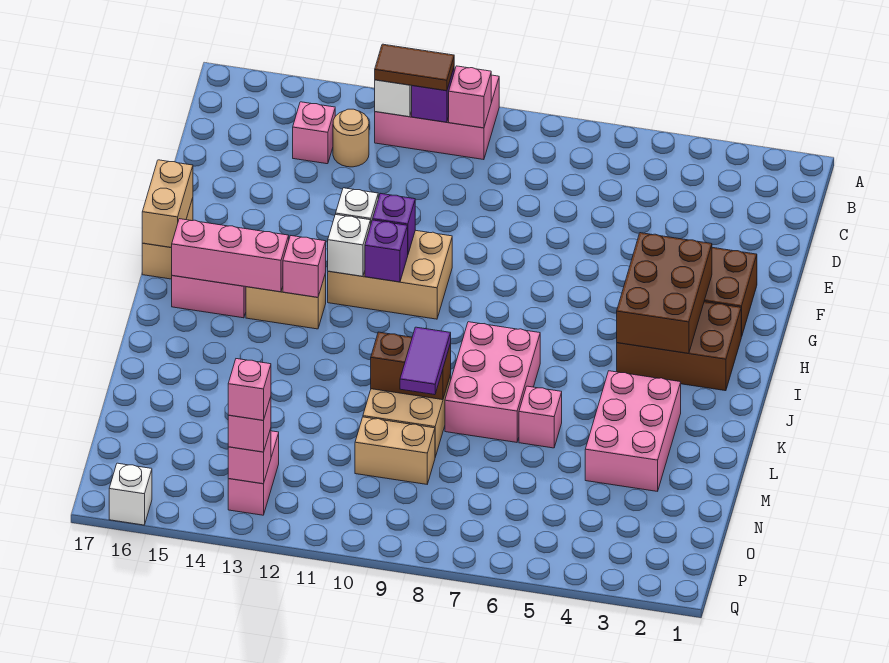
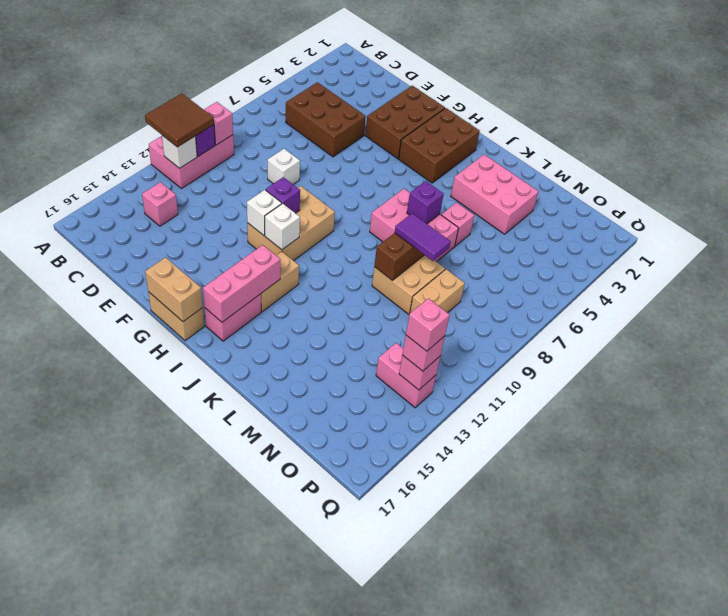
brown tile B11:B12 level 3 -> brown tile A11:B12 level 3
tan round brick C13 level 1 -> none
brown brick G3:I4 level 2 -> brown brick C5:E6 level 1
purple brick H11 level 2 -> purple brick K7 level 2
pink brick I13 level 2 -> none
white brick Q16 level 1 -> white brick E9 level 1

